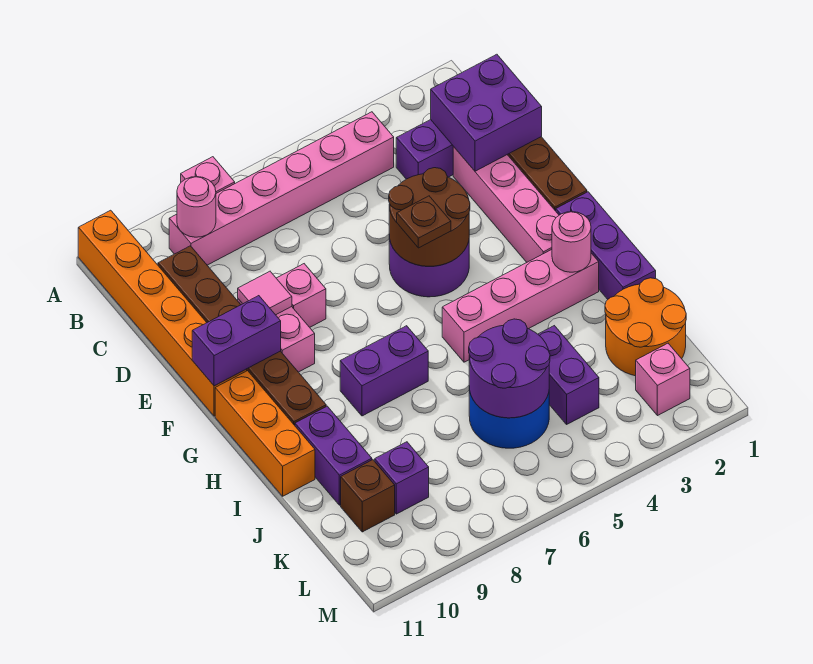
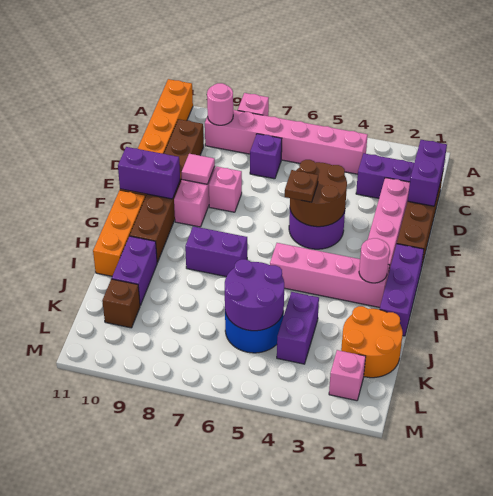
purple brick C1:D2 level 2 -> purple brick C1:D1 level 2
purple brick K9 level 1 -> purple brick C7 level 1

